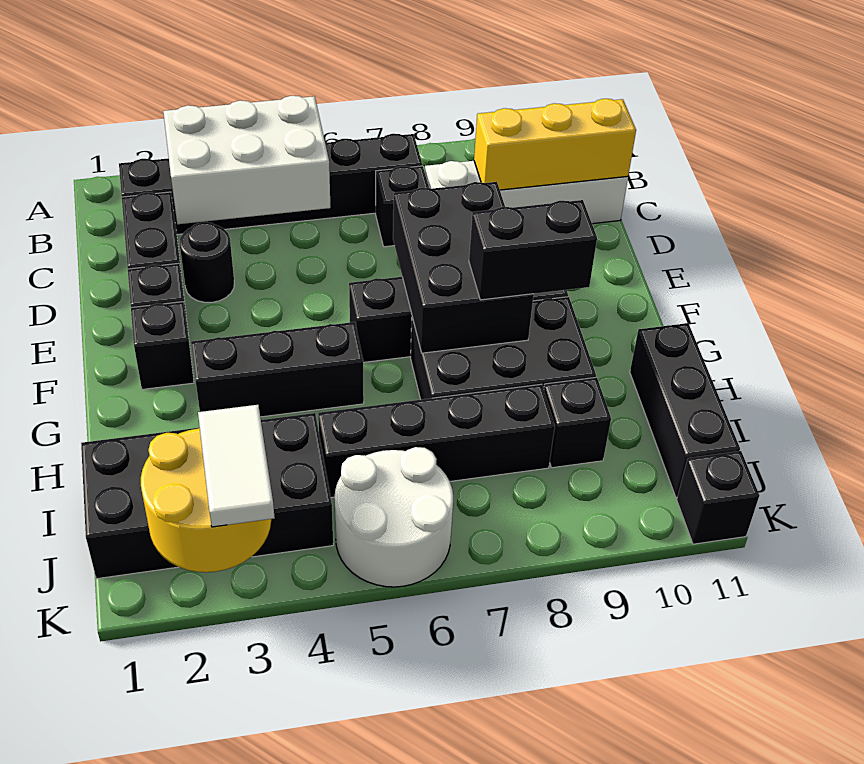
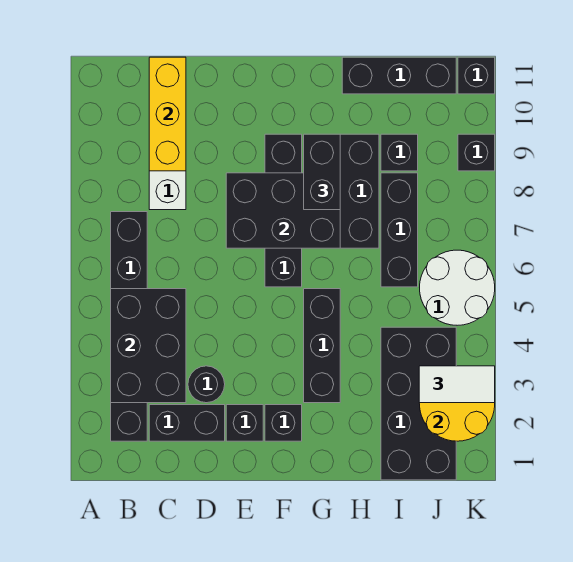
white brick B3:C5 level 2 -> black brick B3:C5 level 2
black brick C7 level 1 -> black brick K9 level 1
black brick I5:I8 level 1 -> black brick I6:I8 level 1

